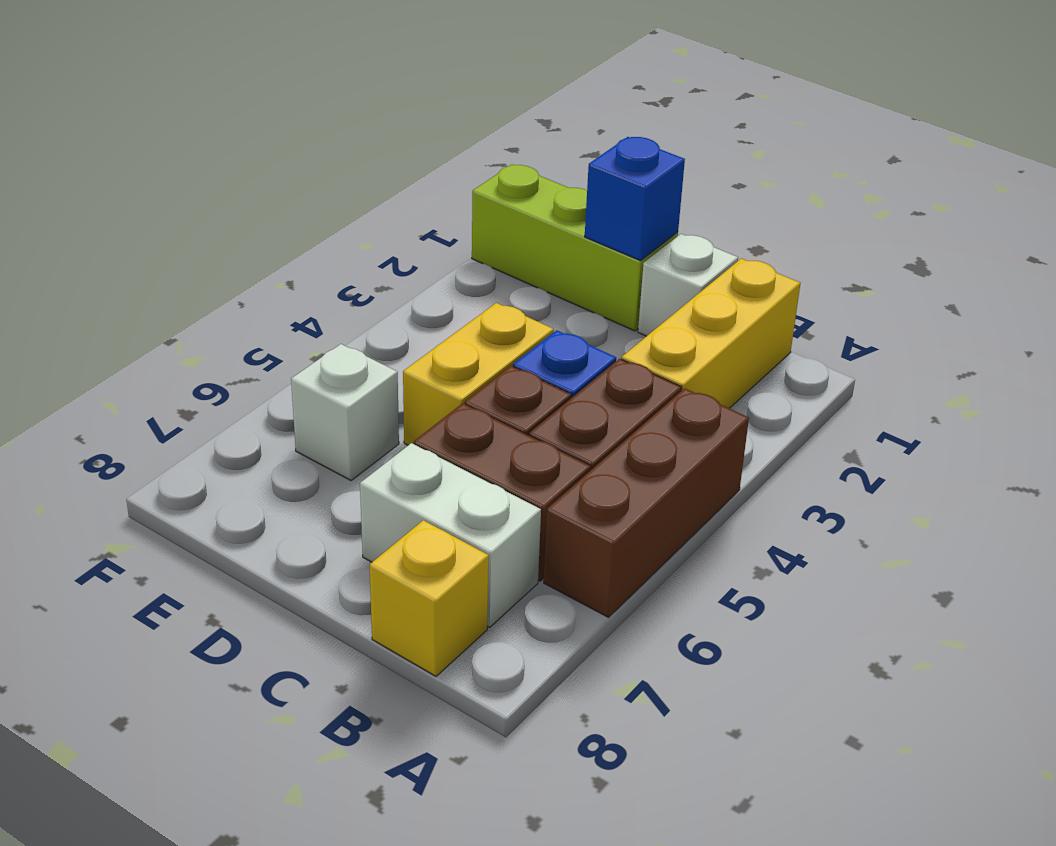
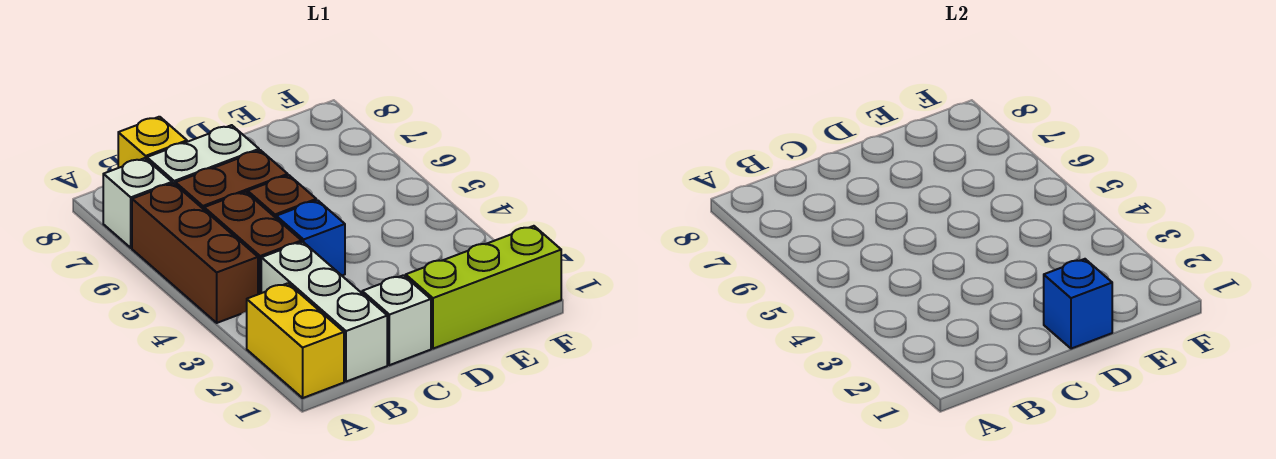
yellow brick B1:B3 level 1 -> white brick B1:B3 level 1
yellow brick D4:D5 level 1 -> yellow brick A1:A2 level 1
white brick E6 level 1 -> white brick A7 level 1

